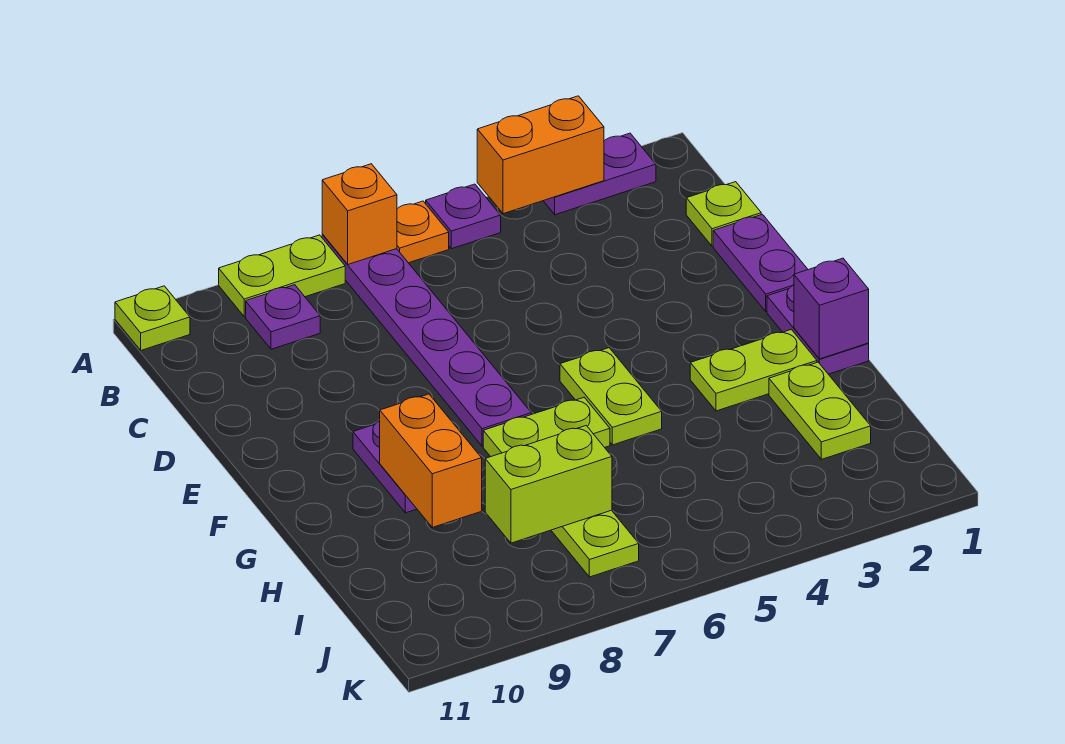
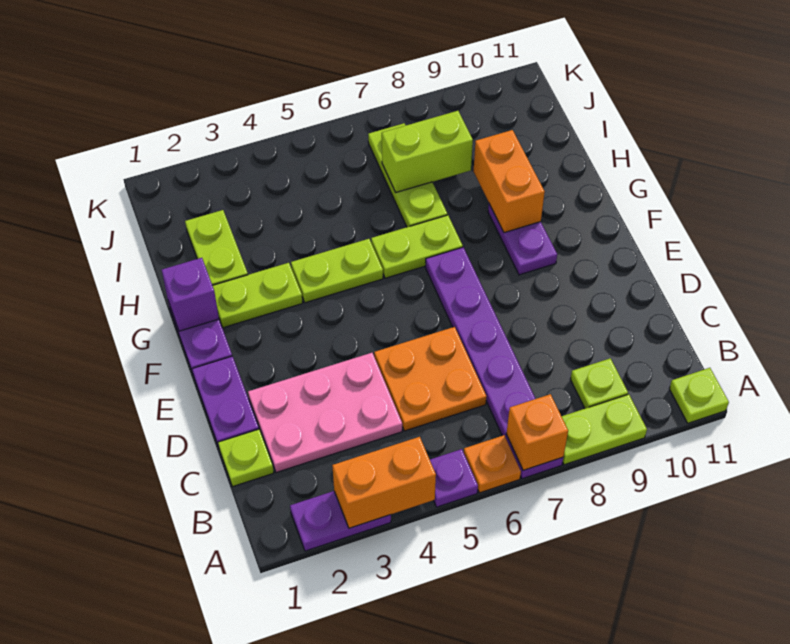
purple plate B9 level 1 -> lime plate B9 level 1
none -> pink plate C2:D4 level 1
none -> orange plate C5:D6 level 1
lime plate F5:G5 level 1 -> lime plate G4:G5 level 1

